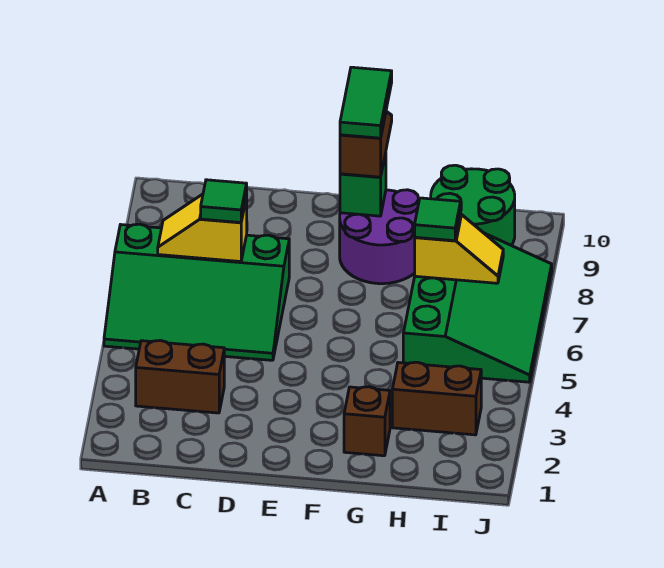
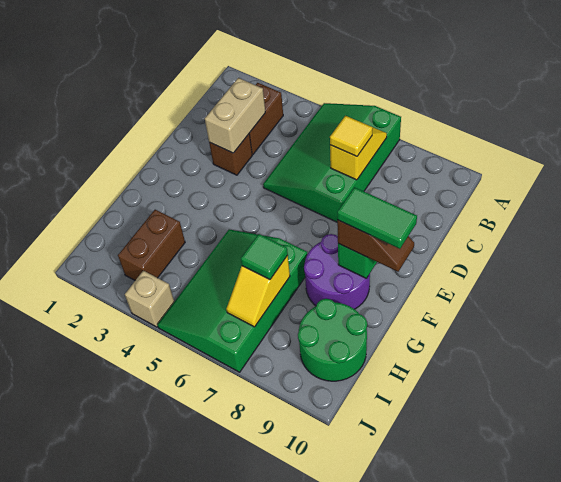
none -> tan brick C3:D3 level 2
green tile C7 level 3 -> yellow tile C7 level 3
brown brick G2 level 1 -> brown brick D3 level 1
green slope H5:J8 level 1 top H -> green slope G5:J7 level 1 top 7
none -> tan brick J4 level 1

